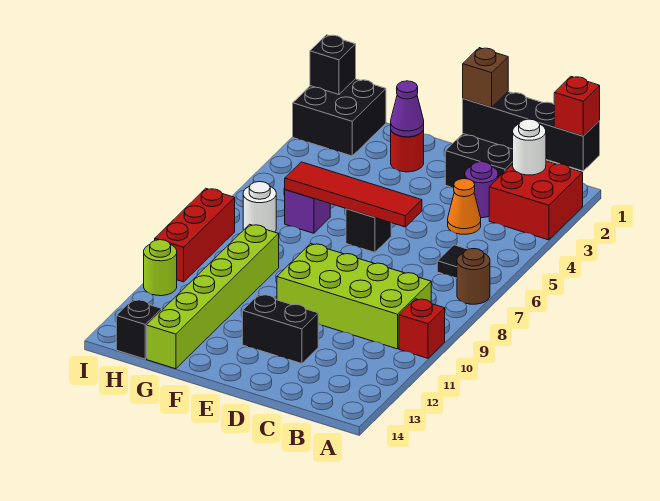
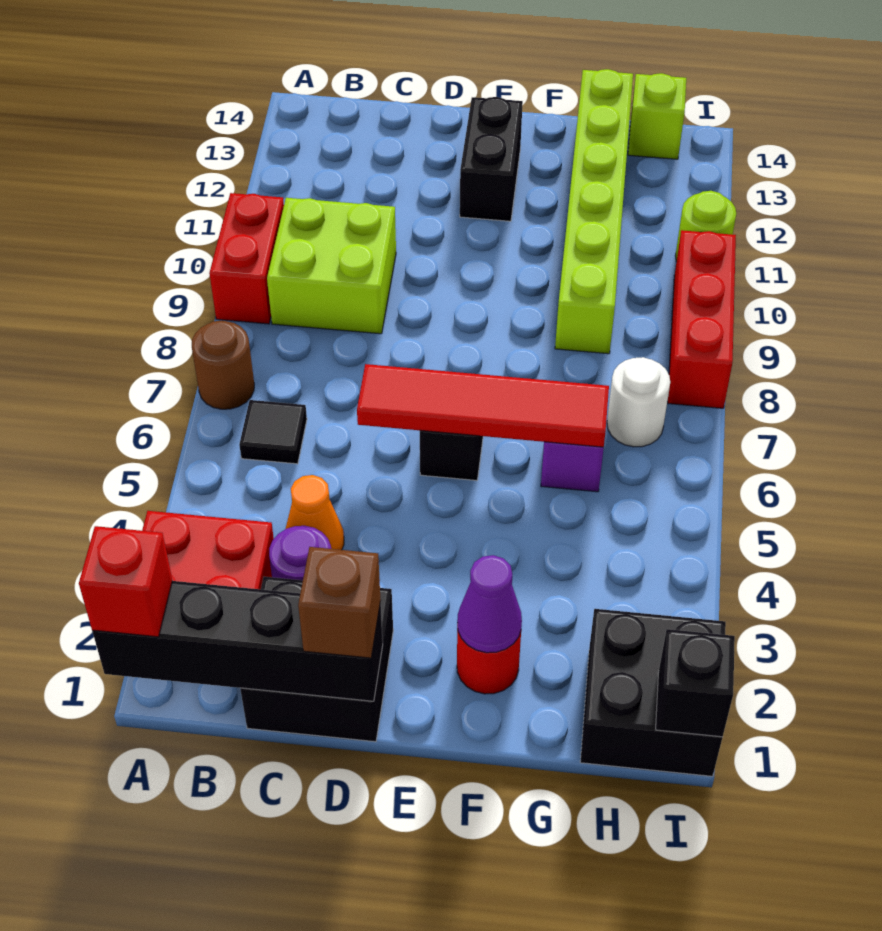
red brick A10 level 1 -> red brick A9:A10 level 1
white round brick B2 level 2 -> none
lime brick B9:E10 level 1 -> lime brick B9:C10 level 1
black brick D12:E12 level 1 -> black brick E12:E13 level 1
black brick H14 level 1 -> lime brick H14 level 1

